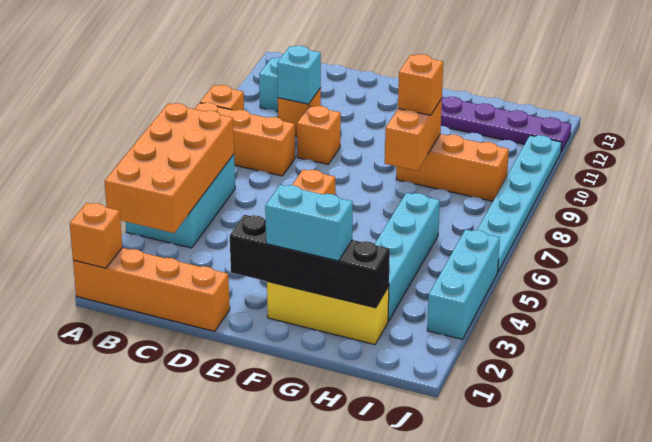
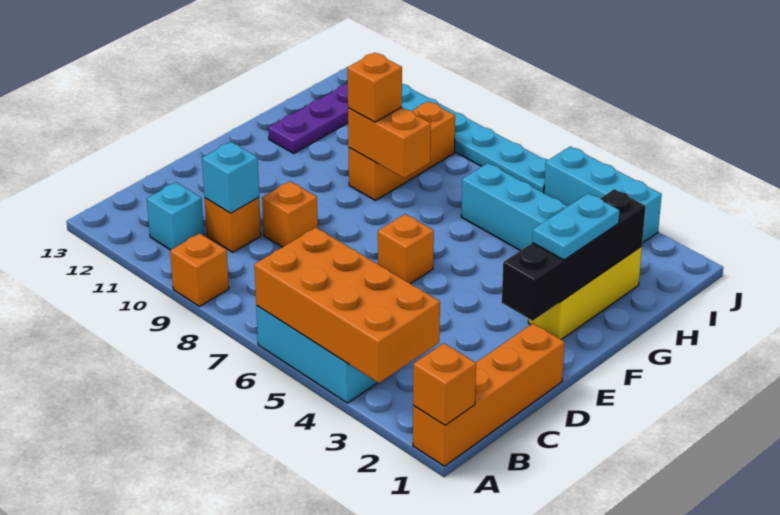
orange brick A8:C8 level 1 -> none
cyan brick F2:G2 level 3 -> cyan plate F2:G2 level 3

